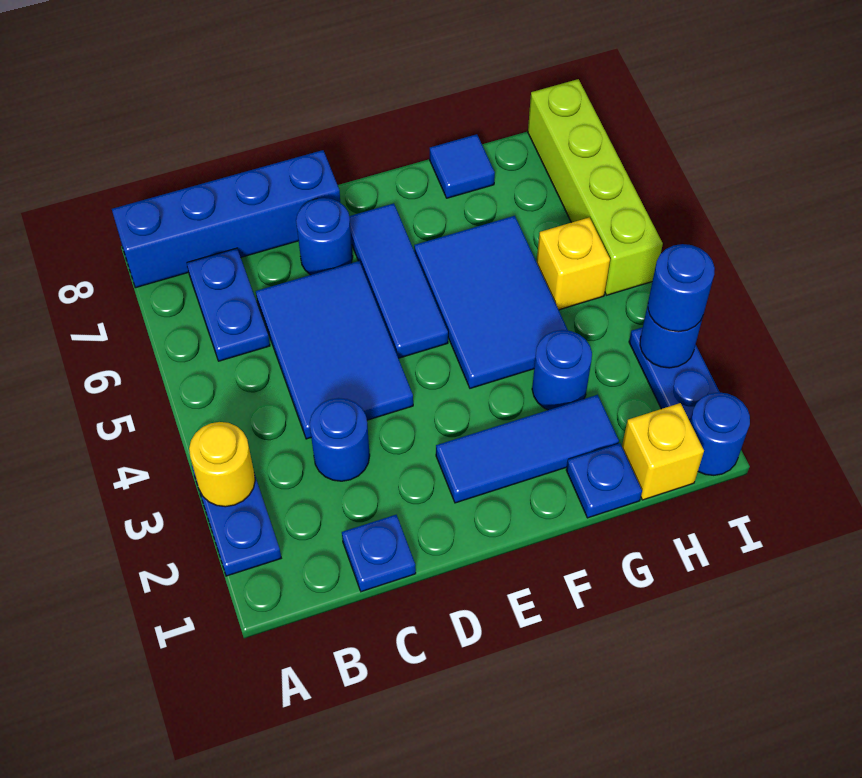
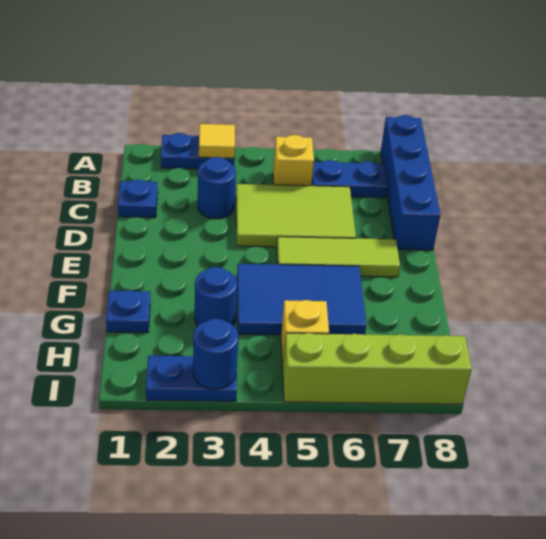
yellow round brick A3 level 2 -> yellow tile A3 level 2
blue tile C4:D6 level 1 -> lime tile C4:D6 level 1
blue round brick D7 level 1 -> none
blue tile E2:G2 level 1 -> none
blue tile E5:E7 level 1 -> lime tile E5:E7 level 1
blue tile G8 level 1 -> none
yellow brick H1 level 1 -> yellow brick B5 level 1
blue round brick I1 level 1 -> none
blue round brick I3 level 3 -> none

